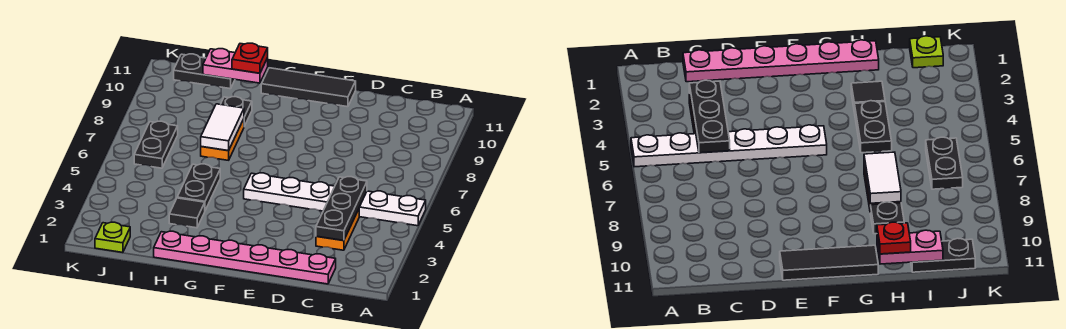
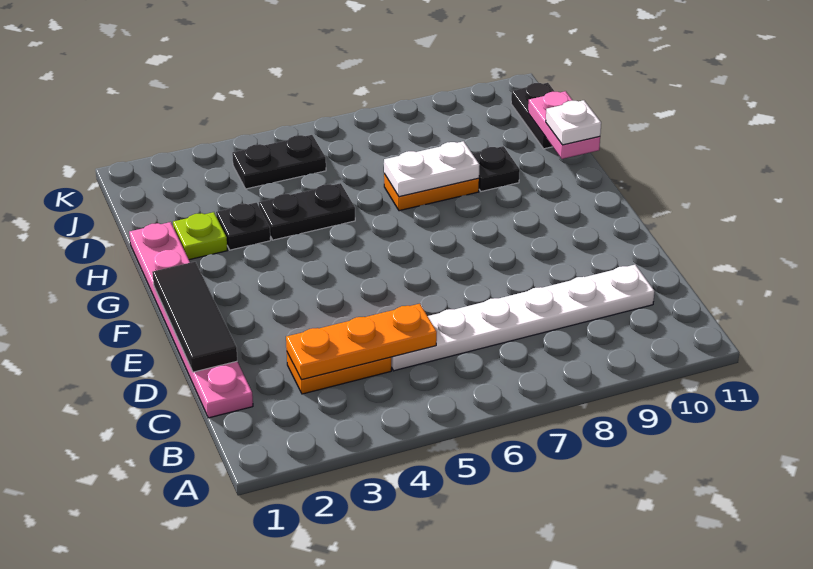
white plate A5:F5 level 1 -> white plate C5:C10 level 1
black plate C3:C5 level 2 -> orange plate C3:C5 level 2
black tile E11:G11 level 1 -> black tile D1:F1 level 2
black tile H3 level 1 -> black plate H3 level 1
white tile H7:H8 level 2 -> white plate H7:H8 level 2
red plate H11 level 3 -> white plate H11 level 3
lime plate J1 level 1 -> lime plate H2 level 1
black plate J6:J7 level 1 -> black plate J4:J5 level 1

